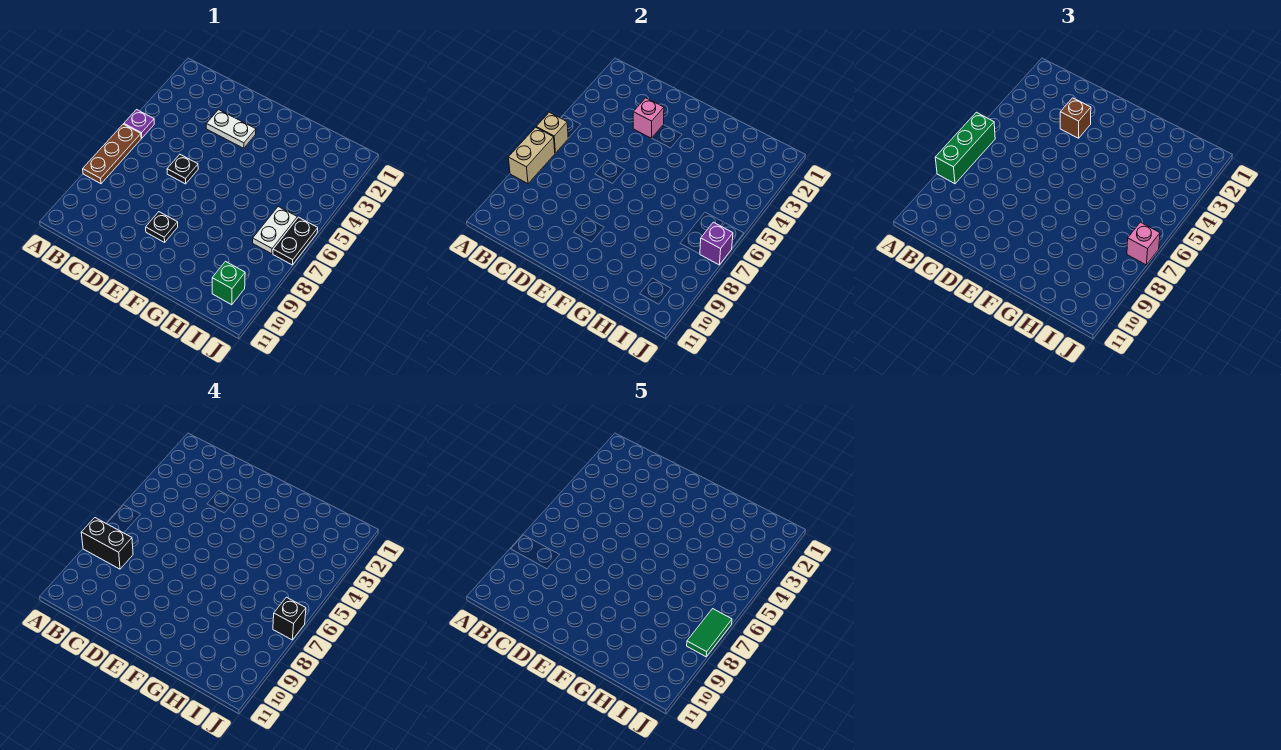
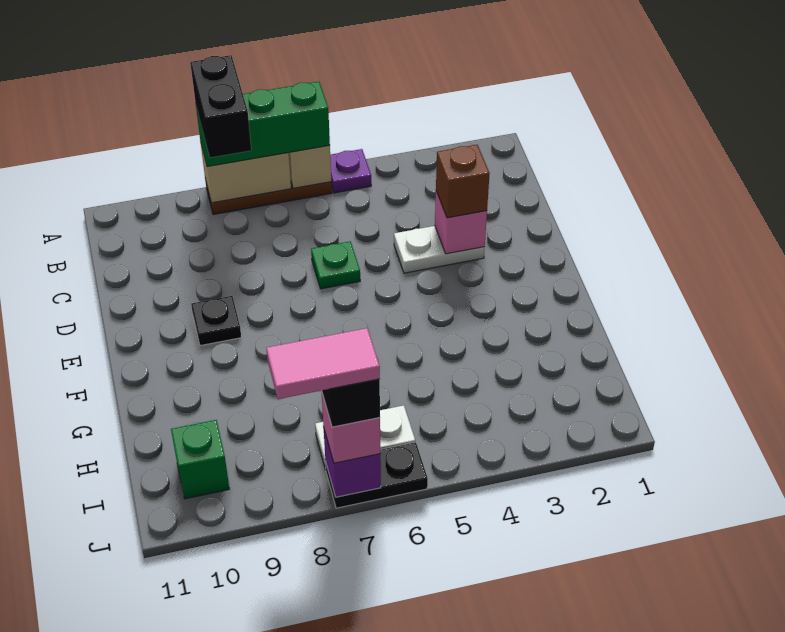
white plate D3:E3 level 1 -> white plate D3:D4 level 1
black plate D6 level 1 -> green plate D6 level 1
green tile J7:J8 level 5 -> pink tile J7:J8 level 5

